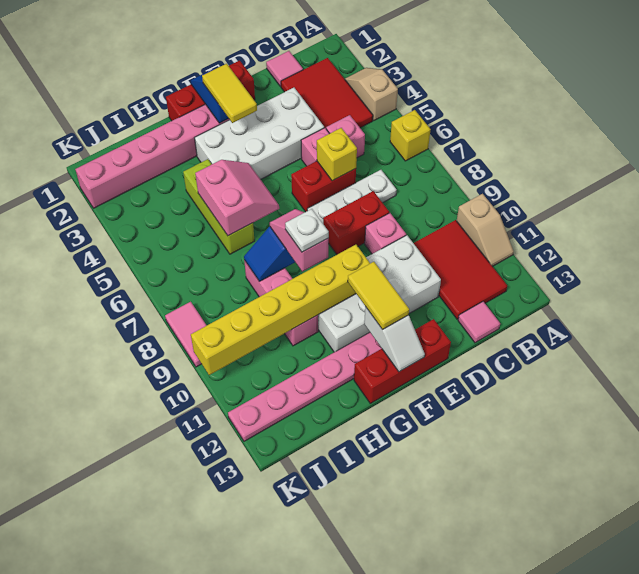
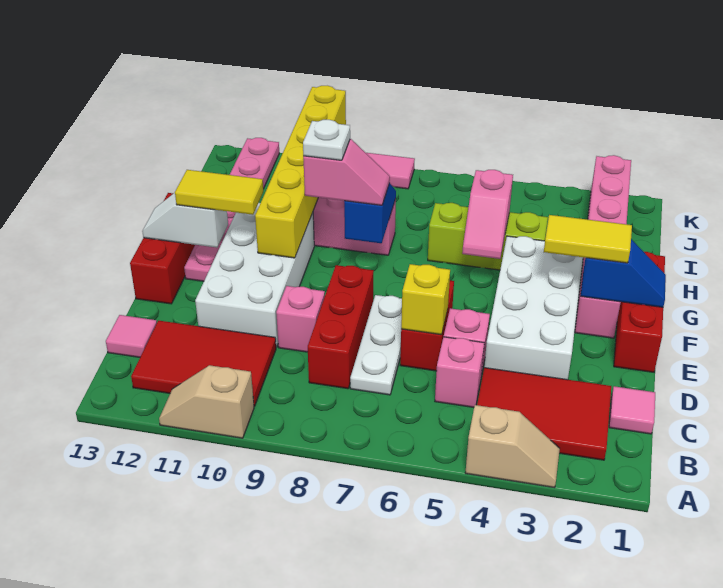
yellow brick A6 level 1 -> none
red brick D8:E8 level 1 -> red brick C8:E8 level 1
pink slope G5:H6 level 2 top H -> pink slope G5:H5 level 2 top H

